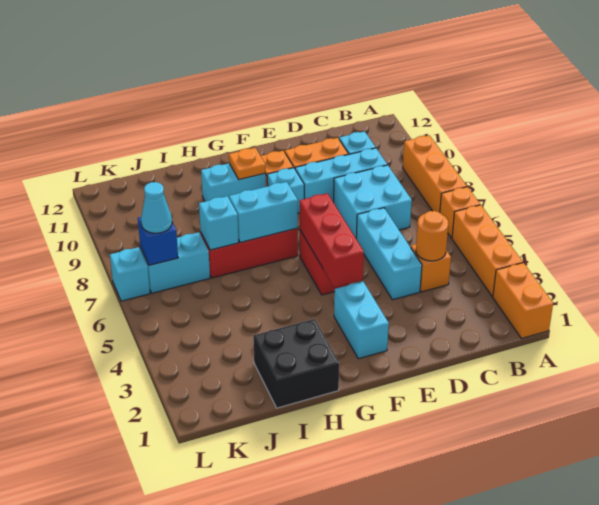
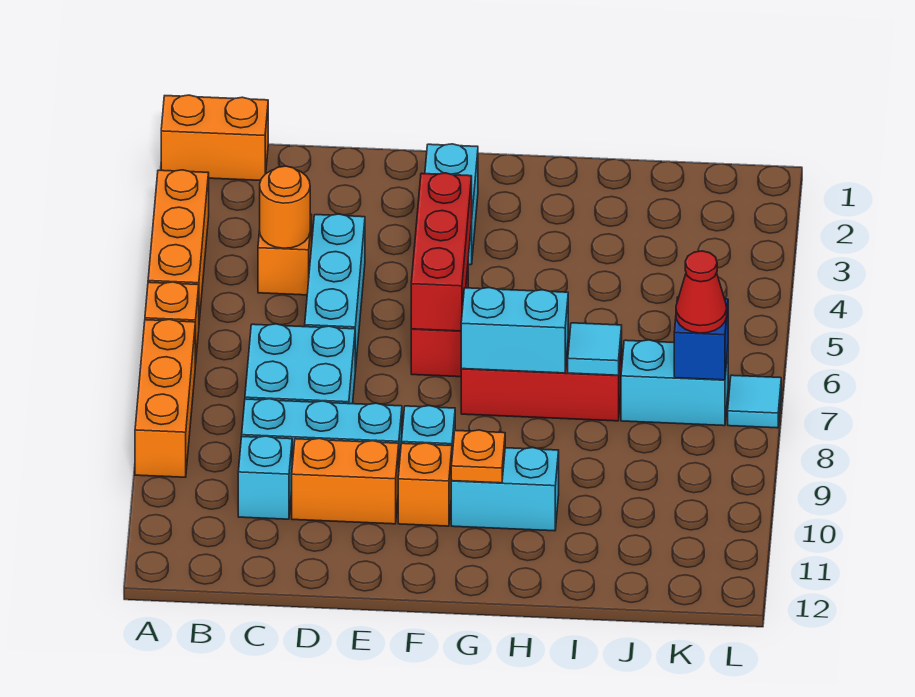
orange brick A1:A2 level 1 -> orange brick A1:B1 level 1
black brick H1:I2 level 1 -> none
cyan brick I7 level 2 -> cyan tile I7 level 2
cyan cone K7 level 3 -> red cone K7 level 3
cyan brick L7 level 1 -> cyan tile L7 level 1

